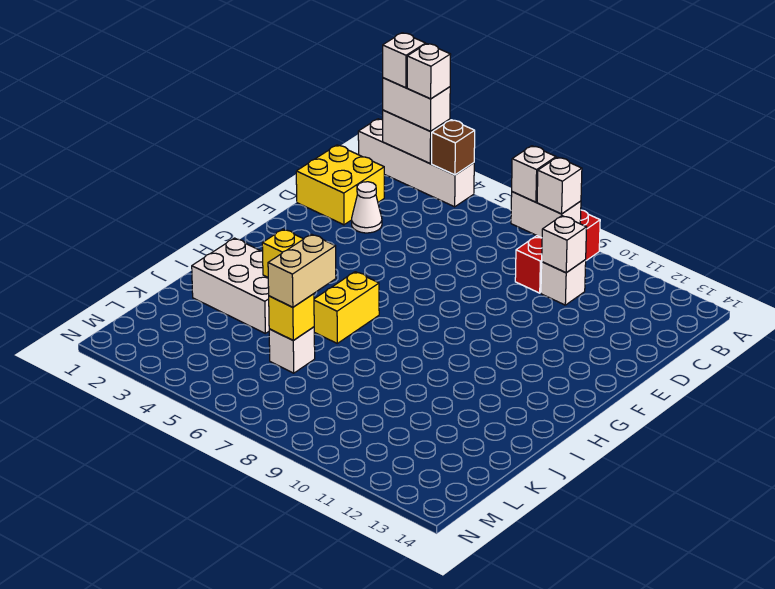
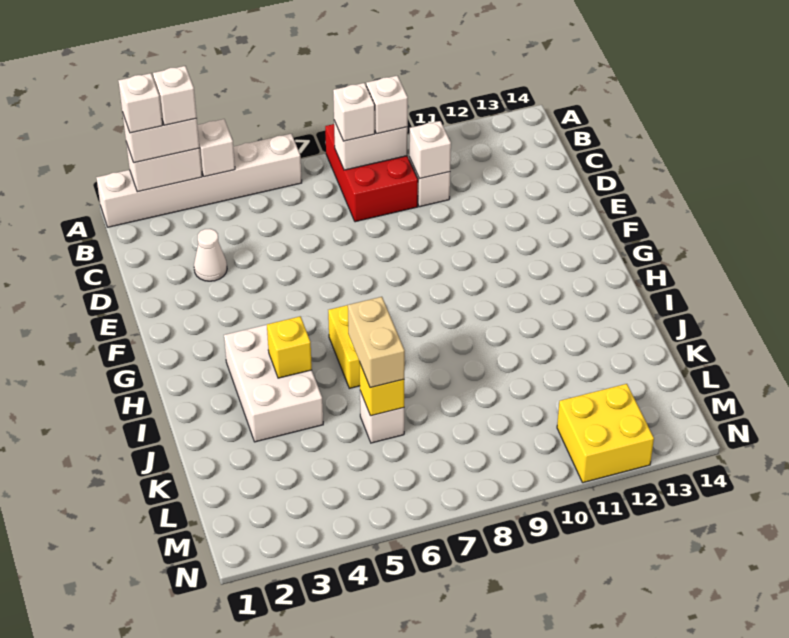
white brick A1:A4 level 1 -> white brick A1:A6 level 1
brown brick A4 level 2 -> white brick A4 level 2
red brick A9:C9 level 1 -> red brick A8:C9 level 1
yellow brick C1:D2 level 1 -> yellow brick M11:N12 level 1
white brick I2:J4 level 1 -> white brick H3:J4 level 1

